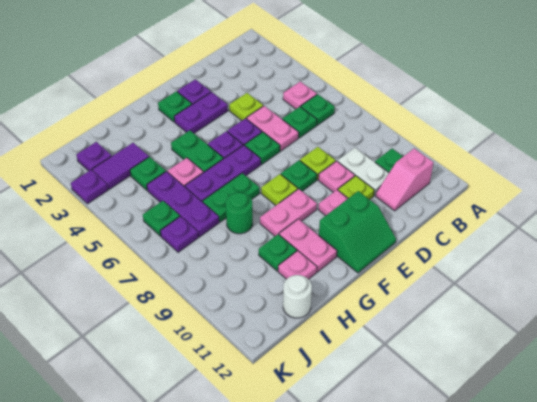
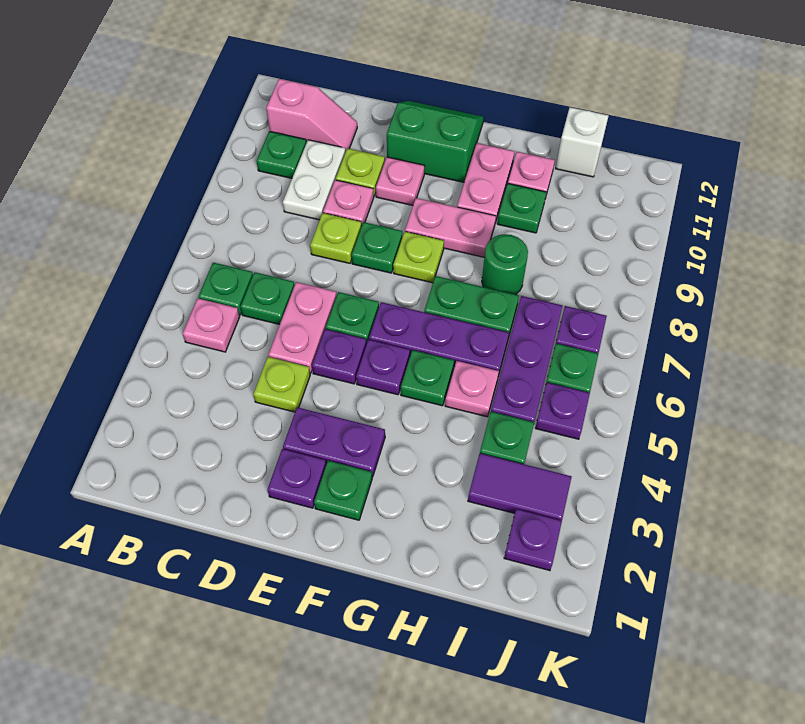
green plate G4:G5 level 1 -> green plate G5 level 1
white round brick I12 level 1 -> white brick I12 level 1
purple plate K3 level 1 -> purple plate J5 level 1

